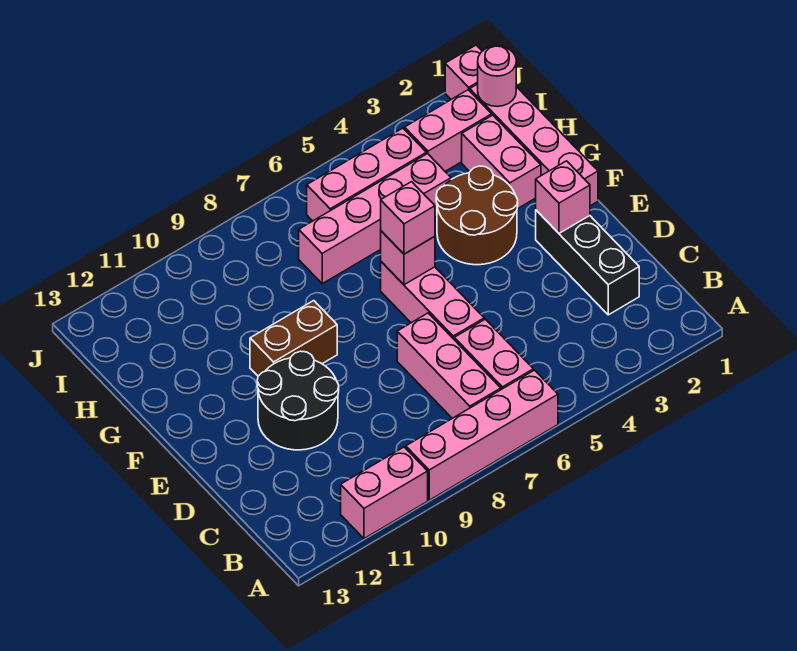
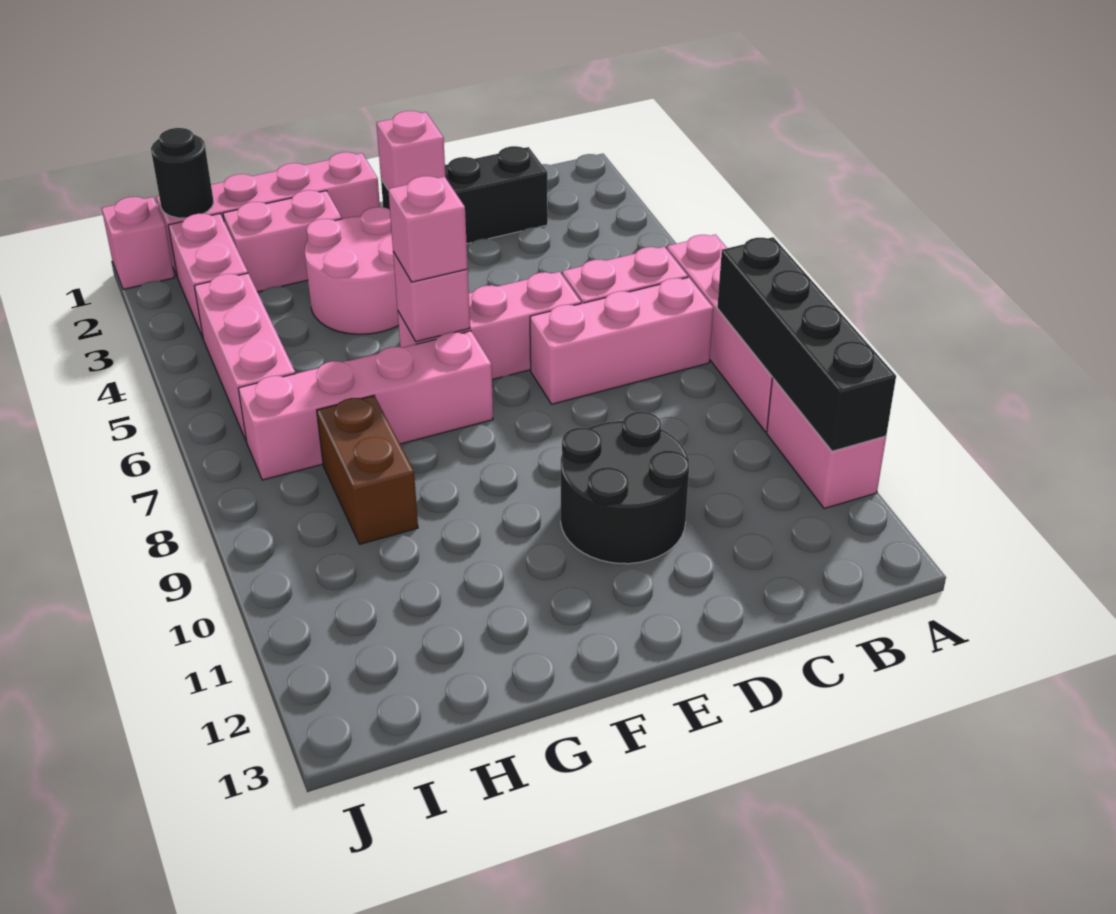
none -> black brick A8:A11 level 2
brown round brick F3:G4 level 1 -> pink round brick F3:G4 level 1
brown brick F9:F10 level 1 -> brown brick H8:H9 level 1
pink brick H4:H7 level 1 -> pink brick F7:I7 level 1
pink round brick I1 level 2 -> black round brick I1 level 2

